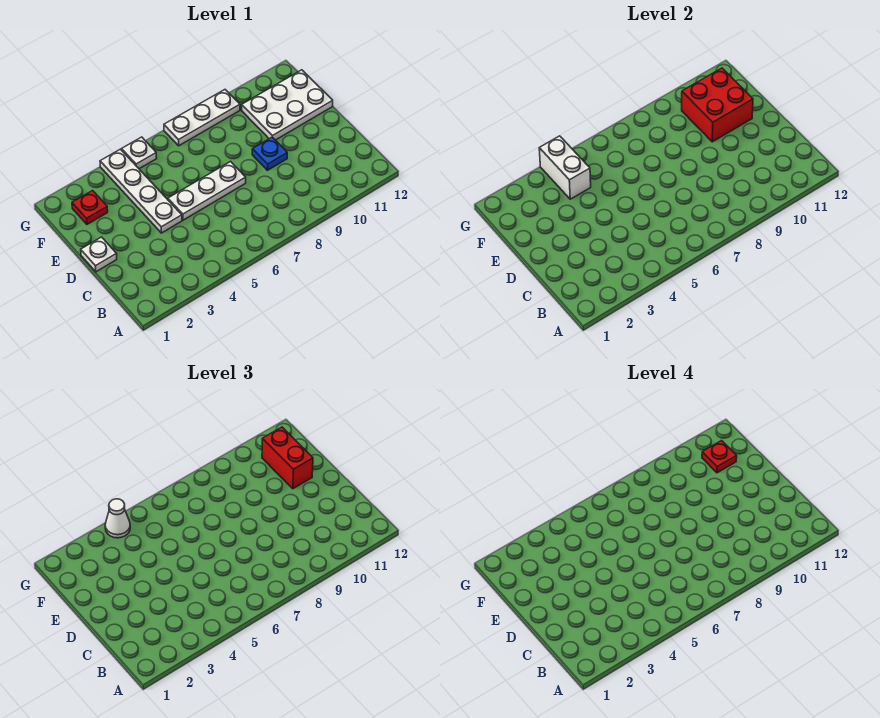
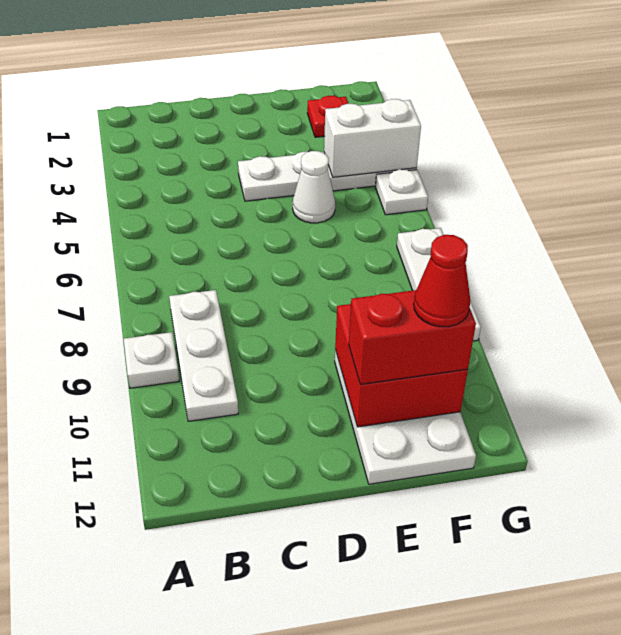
white plate D1 level 1 -> white plate A9 level 1
white plate D5:D7 level 1 -> white plate B8:B10 level 1
blue plate D9 level 1 -> none
red plate F11 level 4 -> red cone F11 level 4
white cone G4 level 3 -> white cone E5 level 1

